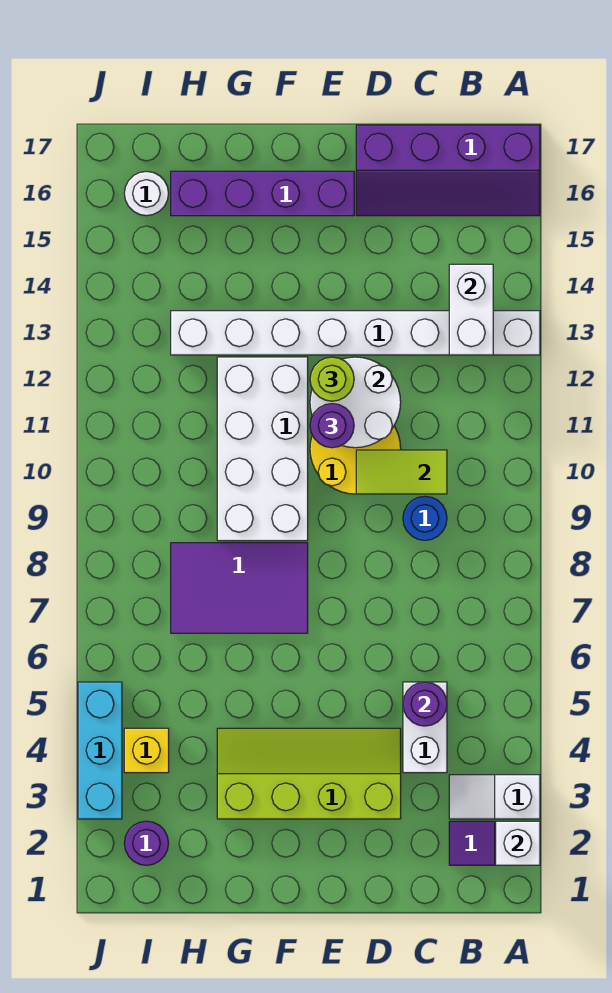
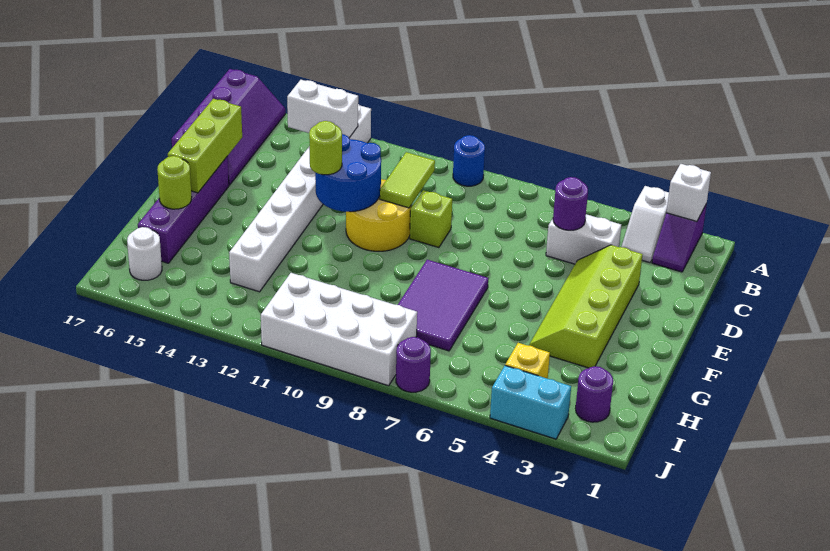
blue round brick C9 level 1 -> blue round brick A9 level 1
none -> lime brick D9 level 1
white round brick D11:E12 level 2 -> blue round brick D11:E12 level 2
none -> lime brick D16:F16 level 2
purple round brick E11 level 3 -> purple round brick J7 level 1
white brick F9:G12 level 1 -> white brick I8:J11 level 1
none -> lime round brick G16 level 2
cyan brick J3:J5 level 1 -> cyan brick J3:J4 level 1

